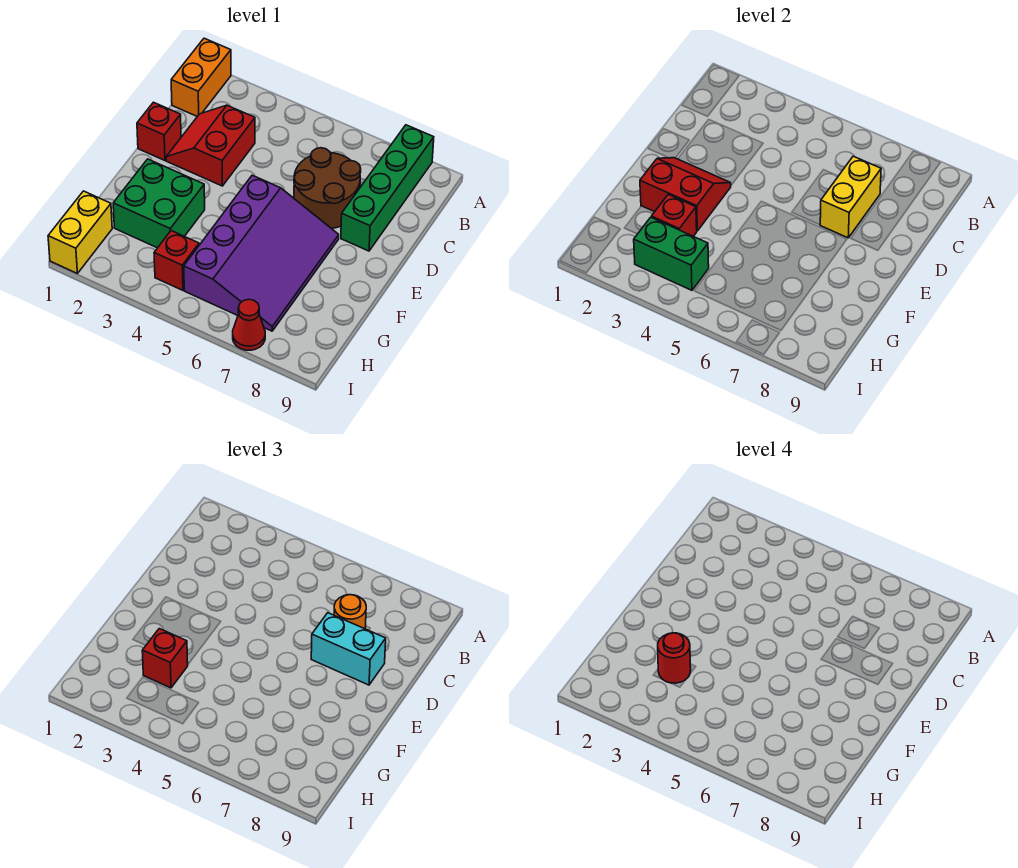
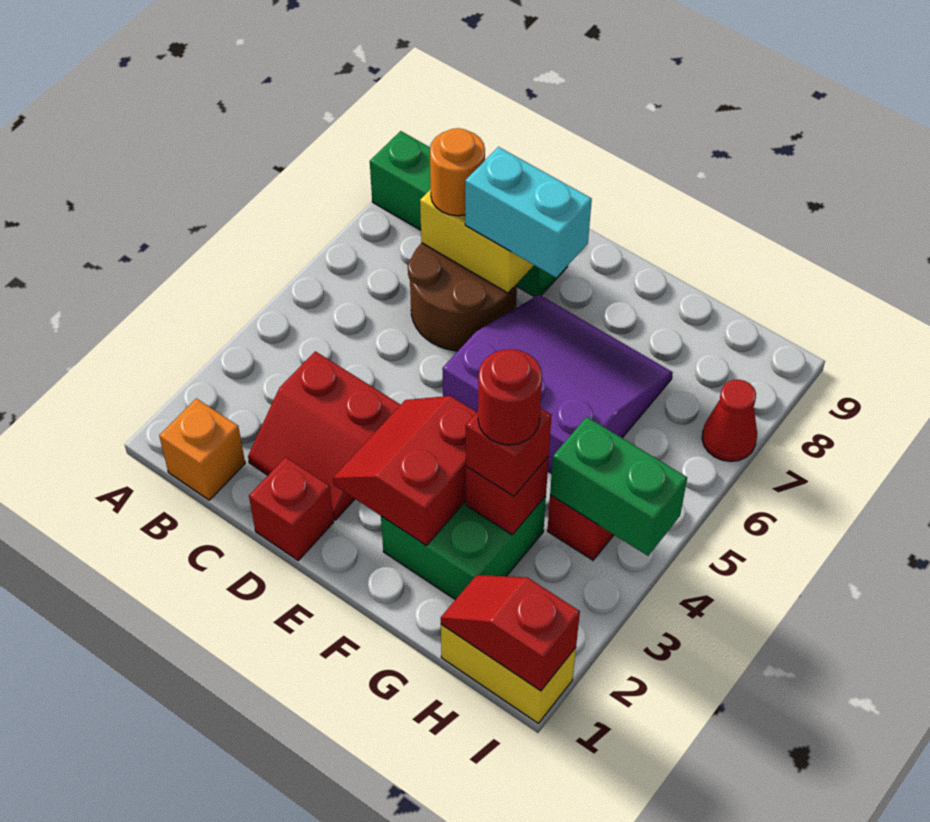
orange brick A1:B1 level 1 -> orange brick B1 level 1
cyan brick D7:D8 level 3 -> cyan brick D7:E7 level 3
purple slope E5:H7 level 1 top 5 -> purple slope E5:G7 level 1 top 5
none -> red slope H1:I1 level 2 top I
green brick H3:H4 level 2 -> green brick H4:I4 level 2

